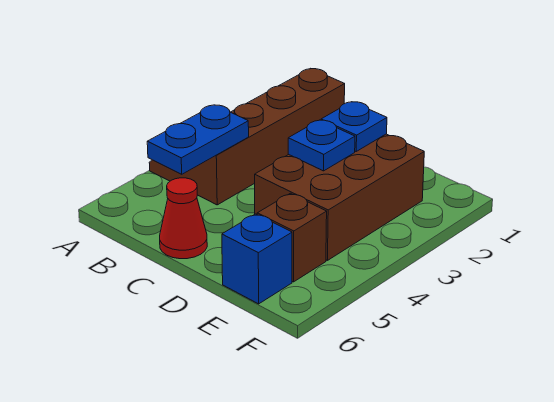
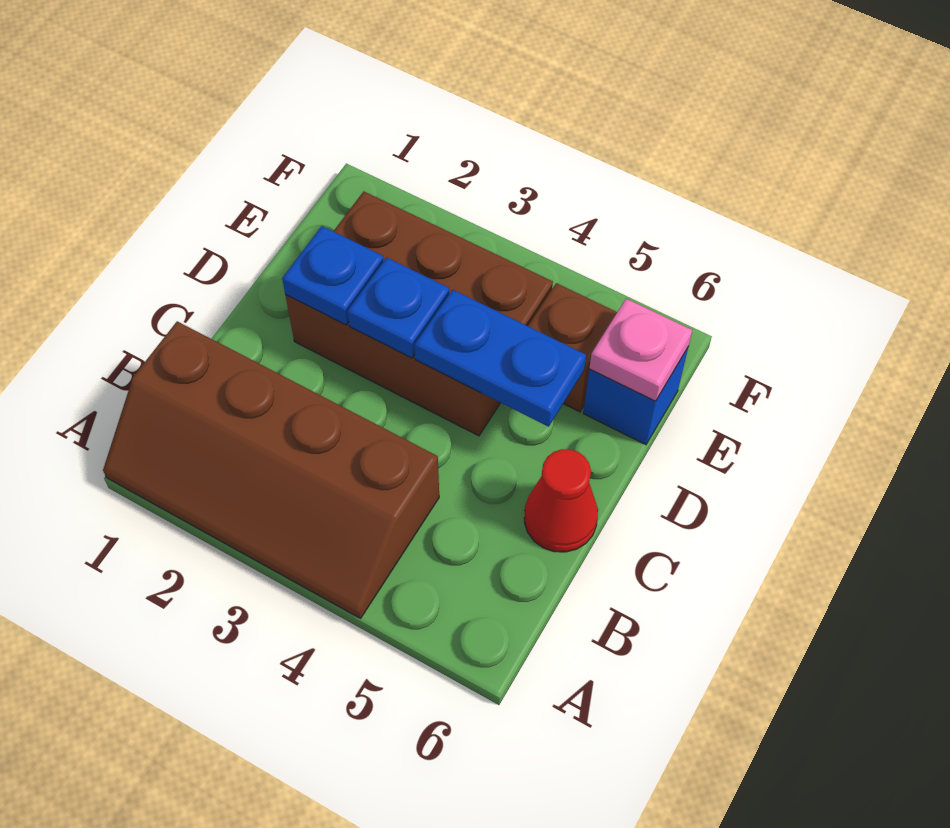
blue plate B4:B5 level 2 -> blue plate D4:D5 level 2
none -> pink plate E6 level 2

